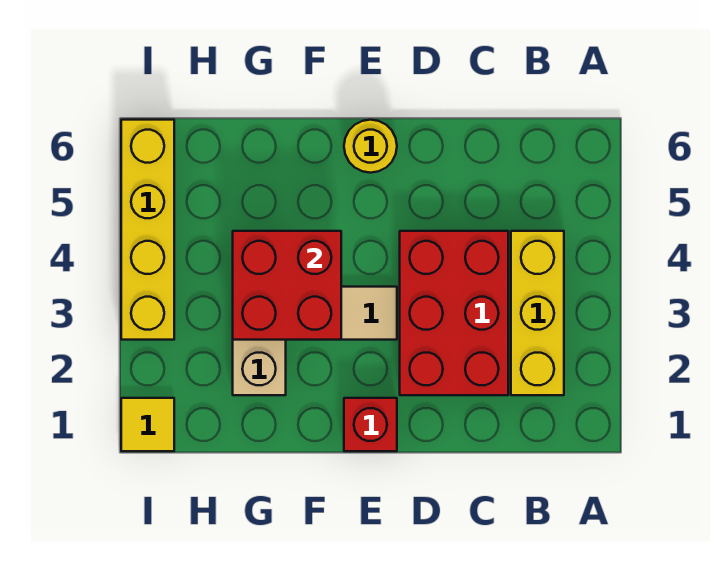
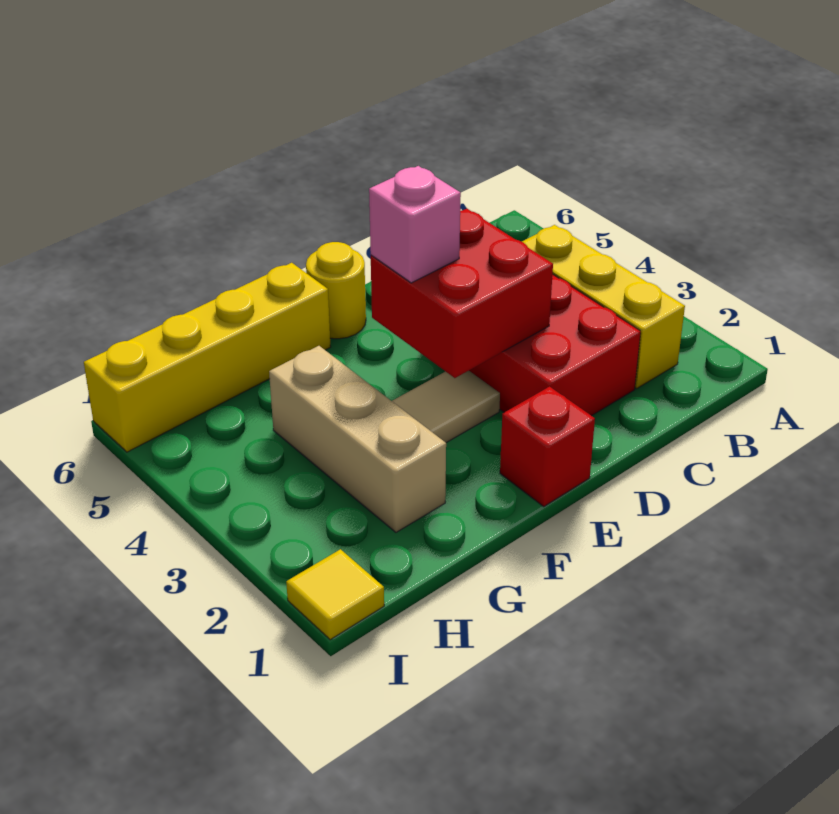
none -> pink brick E4 level 3
red brick F3:G4 level 2 -> red brick D3:E4 level 2
yellow brick I3:I6 level 1 -> yellow brick F6:I6 level 1

